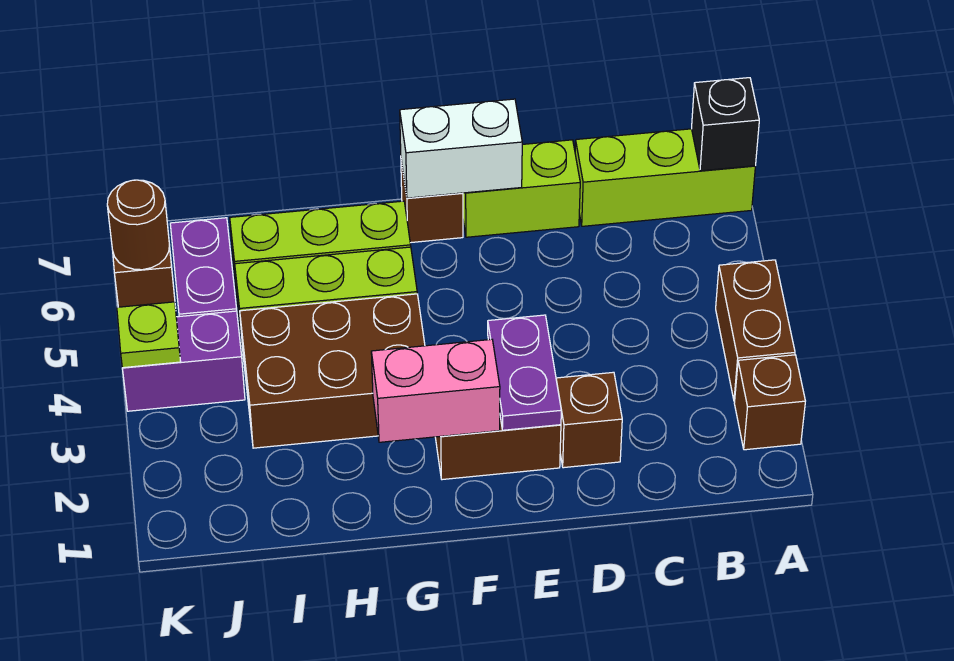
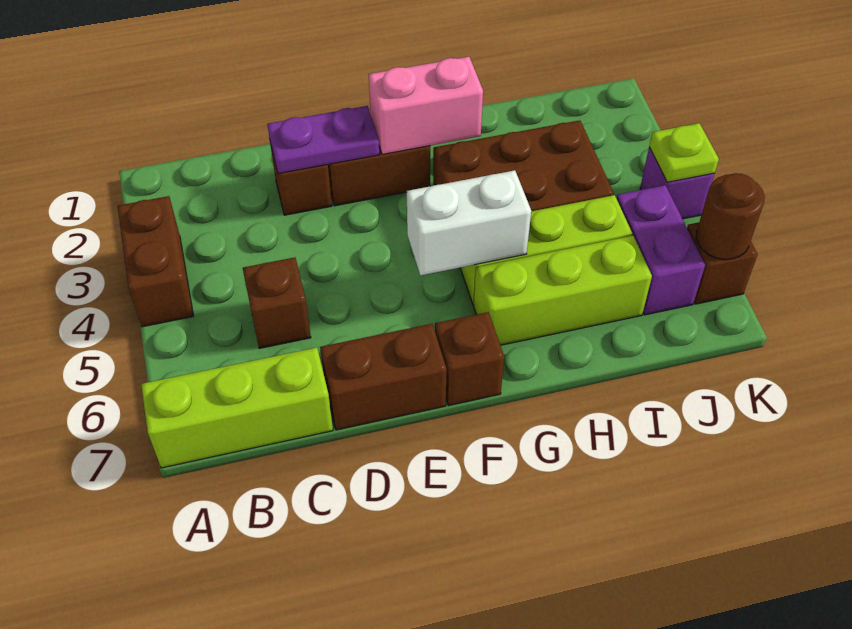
brown brick A2 level 1 -> brown brick C5 level 1
black brick A7 level 2 -> none
lime brick D7:E7 level 1 -> brown brick D7:E7 level 1
purple plate E2:E3 level 2 -> purple plate D2:E2 level 2
white brick E7:F7 level 2 -> white brick F5:G5 level 2
purple brick J4:K4 level 1 -> purple brick K4 level 1

